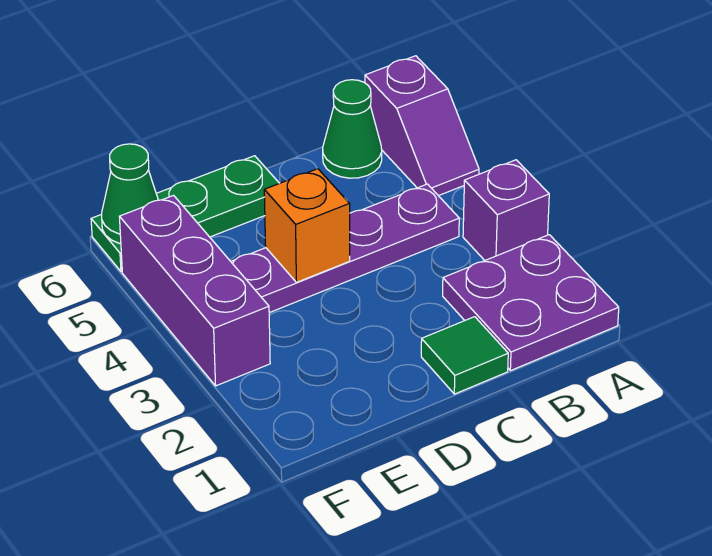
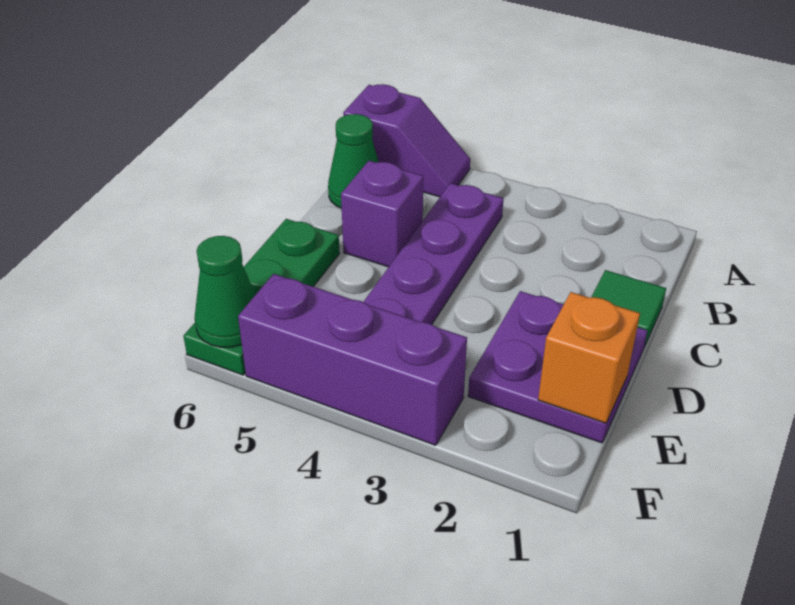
purple plate A1:B2 level 1 -> purple plate D1:E2 level 1
purple brick A3 level 1 -> purple brick C5 level 1
orange brick D4 level 2 -> orange brick E1 level 2

